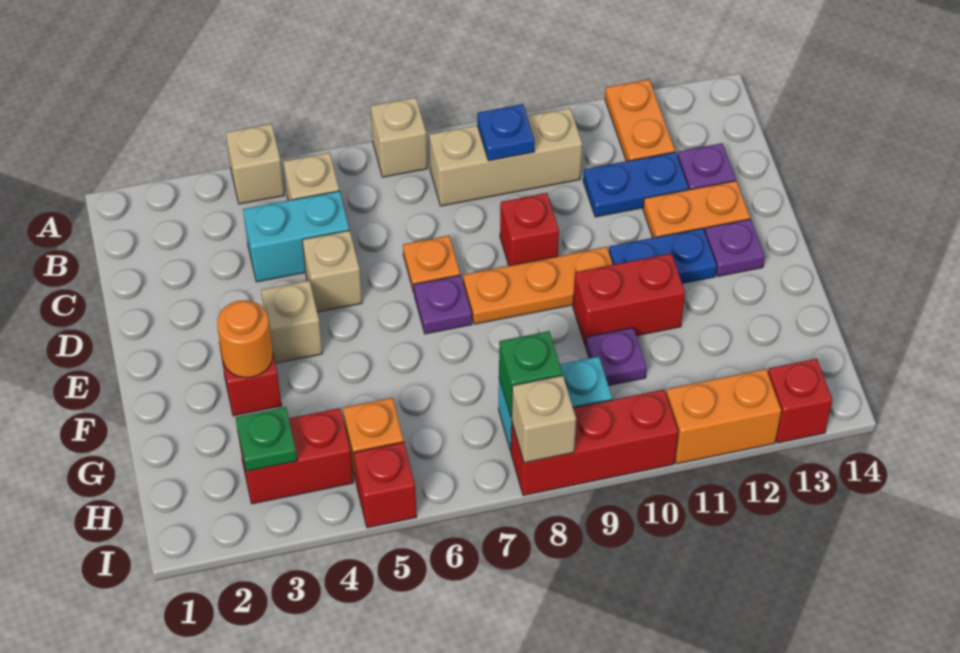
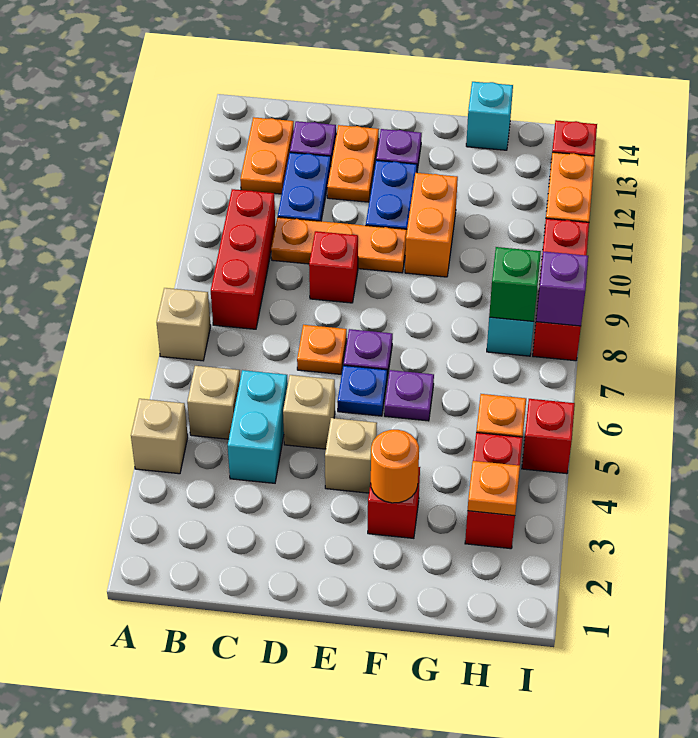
orange plate A12:B12 level 1 -> orange plate B12:B13 level 1
tan brick B8:B10 level 1 -> red brick B8:B10 level 1
blue plate B9 level 2 -> blue plate E6 level 1
orange plate E8:E10 level 1 -> orange plate C10:E10 level 1
red brick F10:F11 level 1 -> orange brick F10:F11 level 1
purple plate G10 level 1 -> purple plate F6 level 1
none -> cyan brick G14 level 1
green plate H3 level 2 -> orange plate H3 level 2
tan brick I8 level 2 -> purple brick I8 level 2

